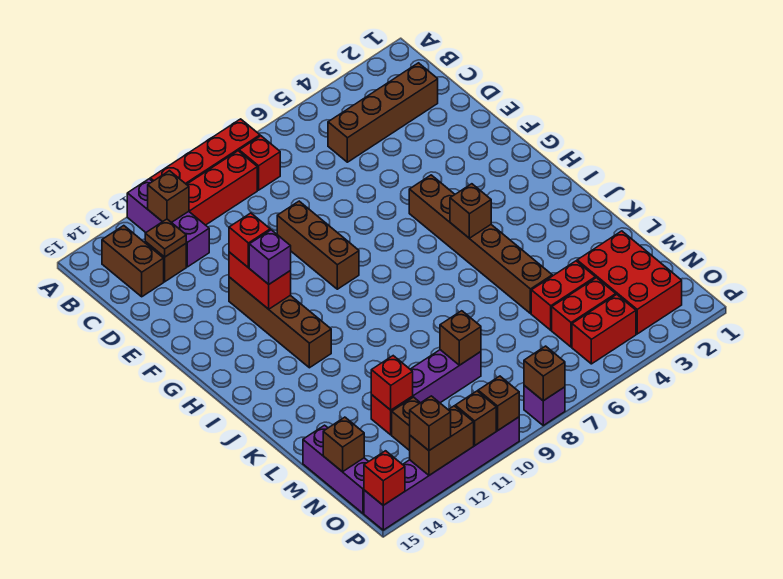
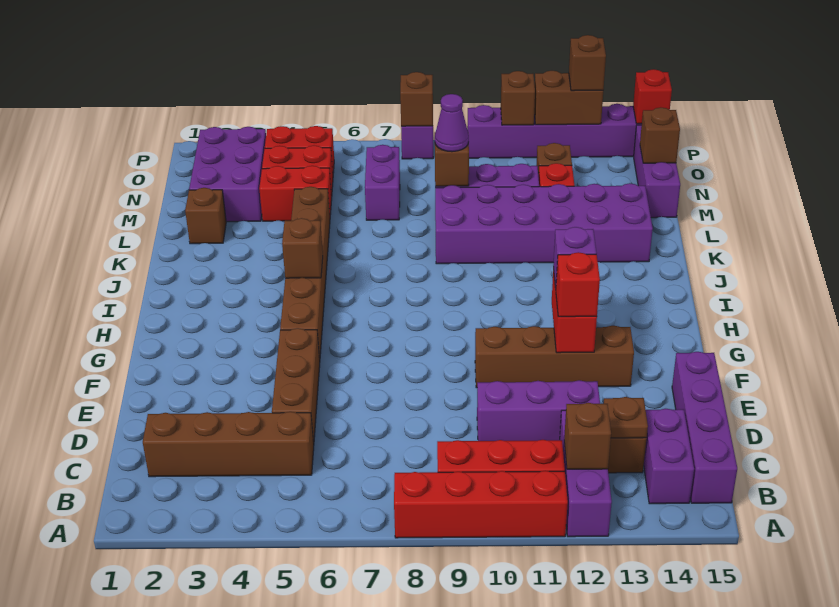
red brick B8 level 1 -> none
brown brick B14:C14 level 1 -> purple brick B14:C14 level 1
none -> purple brick B15:E15 level 1
none -> purple brick D10:D12 level 1
brown brick E9:G9 level 1 -> brown brick D5:F5 level 1
brown brick F12:I12 level 1 -> brown brick F10:F13 level 1
none -> purple brick K9:L14 level 1
red brick M2:O3 level 1 -> purple brick M2:O3 level 1
none -> purple brick M7:N7 level 1
none -> purple cone M9 level 3
red brick M12 level 2 -> none
brown brick P10 level 2 -> brown brick L2 level 1

